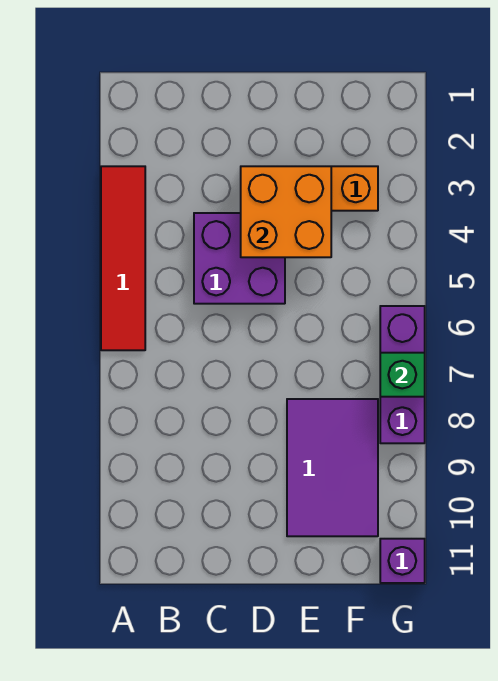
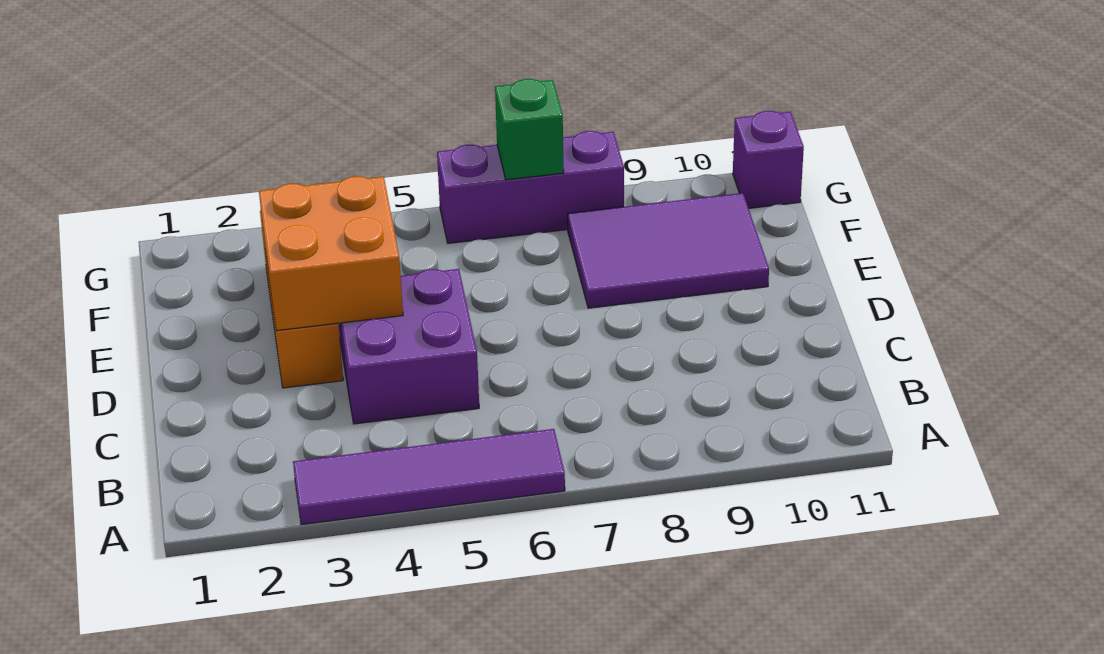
red tile A3:A6 level 1 -> purple tile A3:A6 level 1

